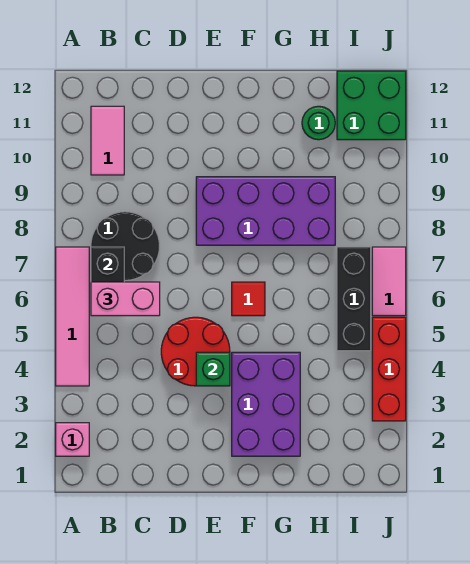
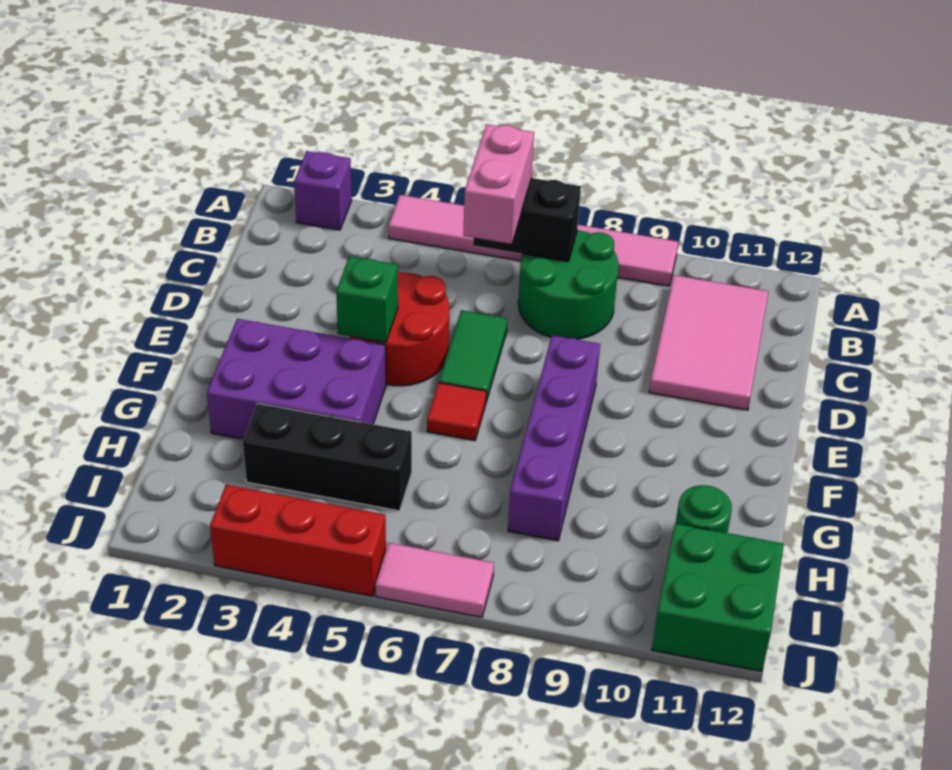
pink brick A2 level 1 -> purple brick A2 level 1
pink tile A4:A7 level 1 -> pink tile A4:A9 level 1
black round brick B7:C8 level 1 -> green round brick B7:C8 level 1
pink tile B10:B11 level 1 -> pink tile B10:D11 level 1
none -> green tile D6:E6 level 1
purple brick E8:H9 level 1 -> purple brick E8:H8 level 1
black brick I5:I7 level 1 -> black brick H3:H5 level 1

